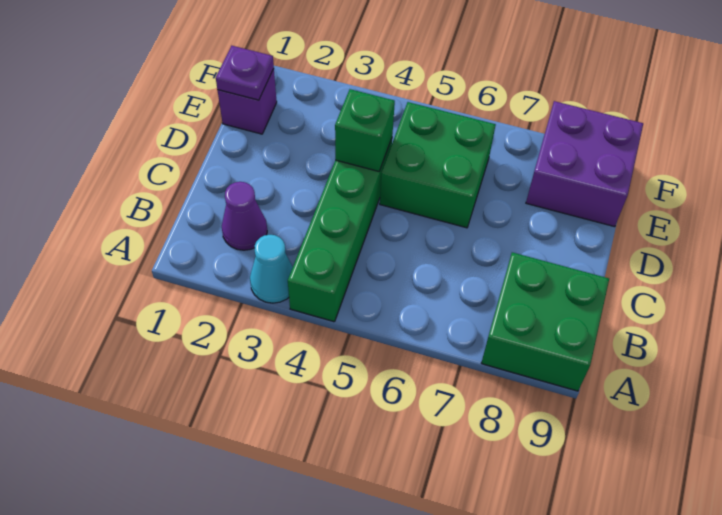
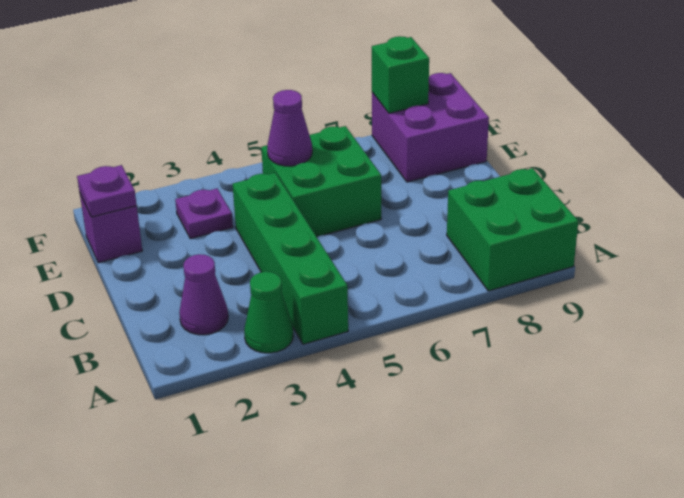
cyan cone A3 level 1 -> green cone A3 level 1
green brick D4 level 2 -> green brick F8 level 2
none -> purple plate E3 level 1
none -> purple cone E5 level 2

